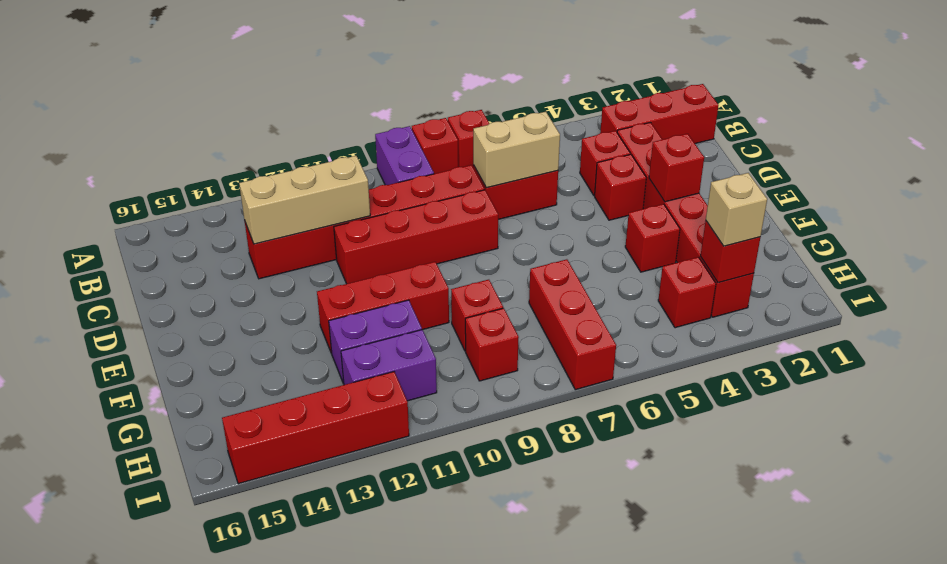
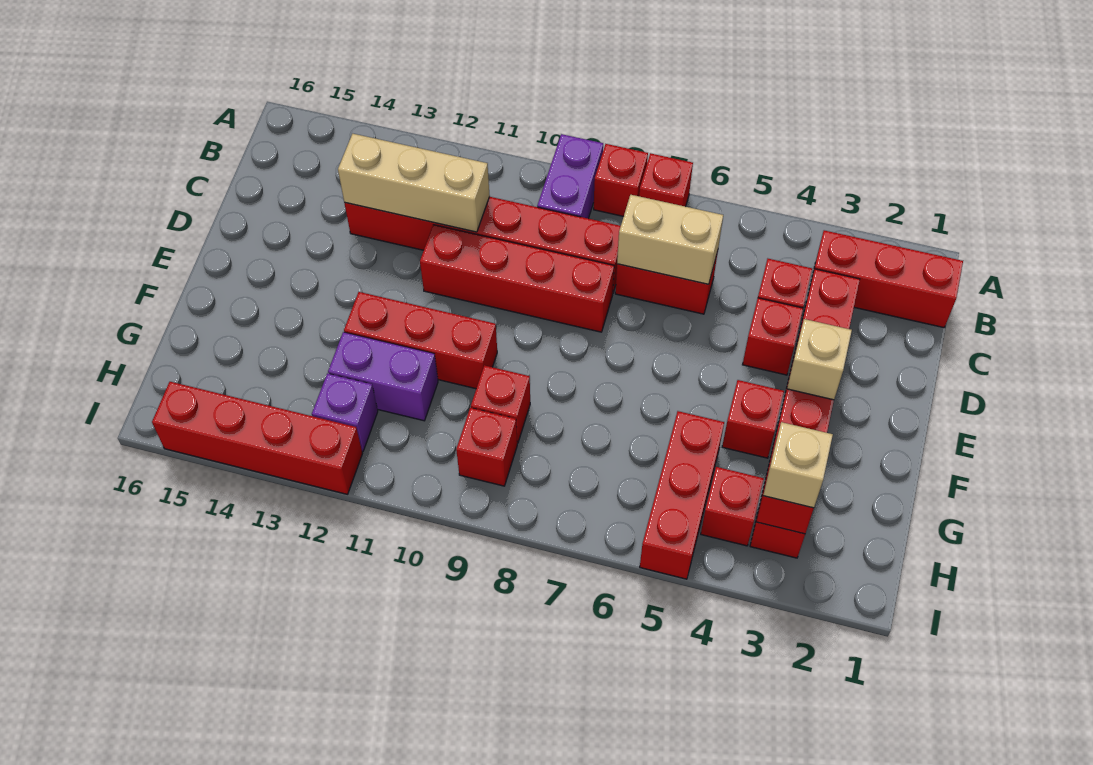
red brick E3 level 2 -> tan brick E3 level 2
red brick G7:I7 level 1 -> red brick G5:I5 level 1
purple brick H11:H12 level 1 -> purple brick H12 level 1

